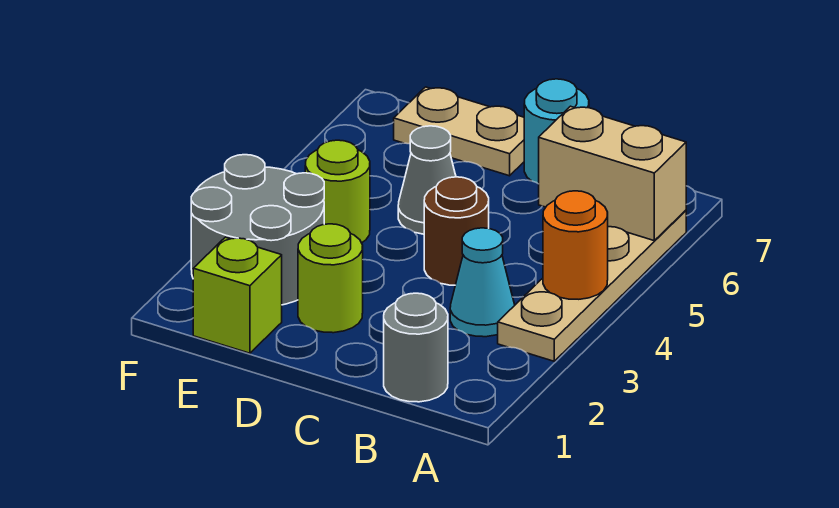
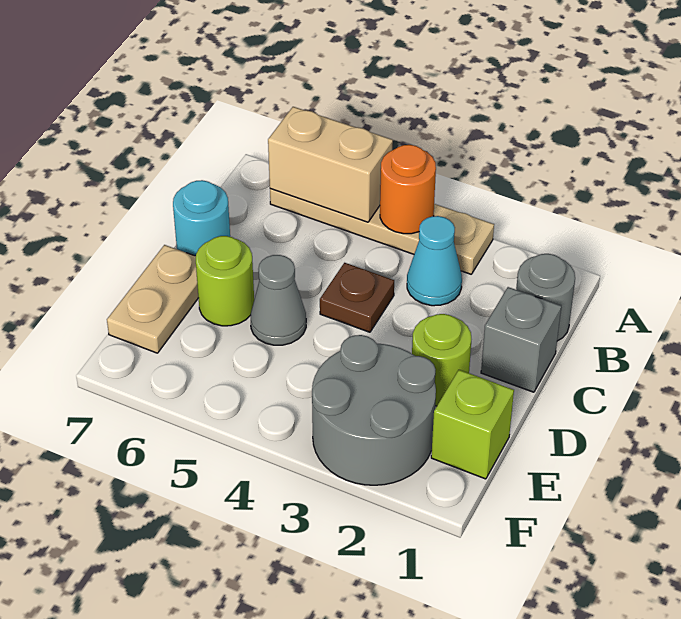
tan brick A6:B6 level 2 -> tan brick A5:A6 level 2
none -> grey brick C1 level 1
brown round brick C4 level 1 -> brown plate C4 level 1
lime round brick E4 level 1 -> lime round brick D6 level 1

